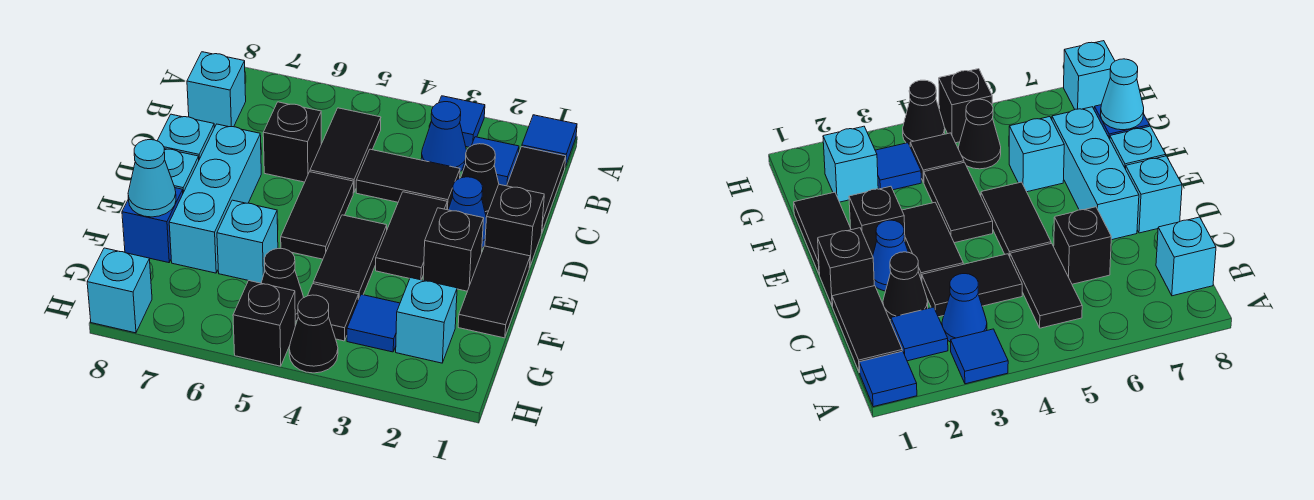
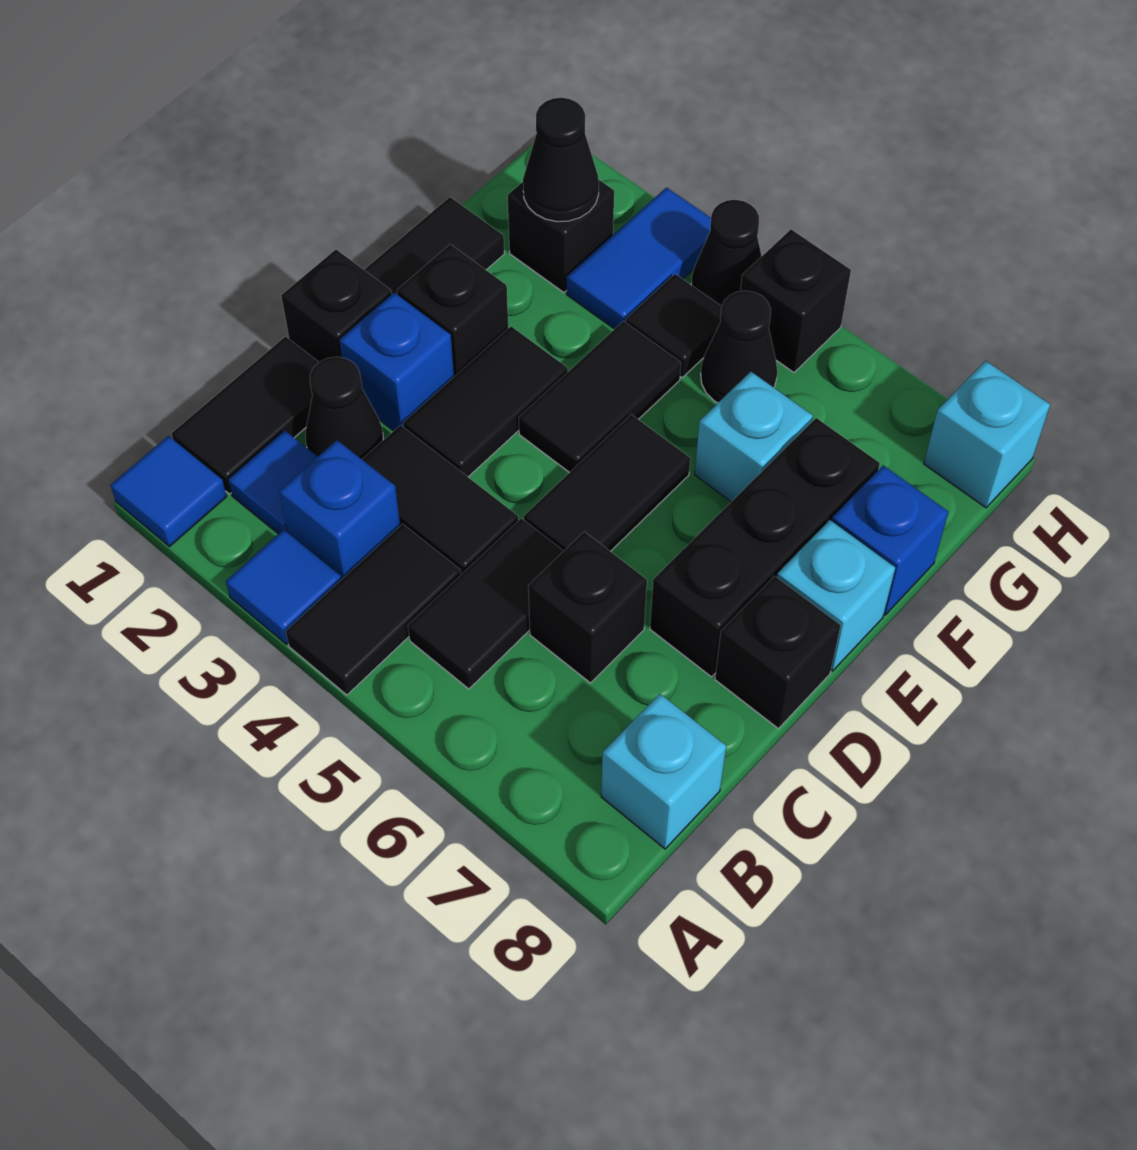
none -> black tile A4:B4 level 1
blue cone B3 level 1 -> blue brick B3 level 1
blue cone D2 level 1 -> blue brick D2 level 1
cyan brick D7:F7 level 1 -> black brick D7:F7 level 1
cyan brick D8 level 1 -> black brick D8 level 1
cyan cone F8 level 2 -> none
cyan brick G2 level 1 -> black brick G2 level 1
none -> black cone G2 level 2
blue tile G3 level 1 -> blue tile G3:H3 level 1

